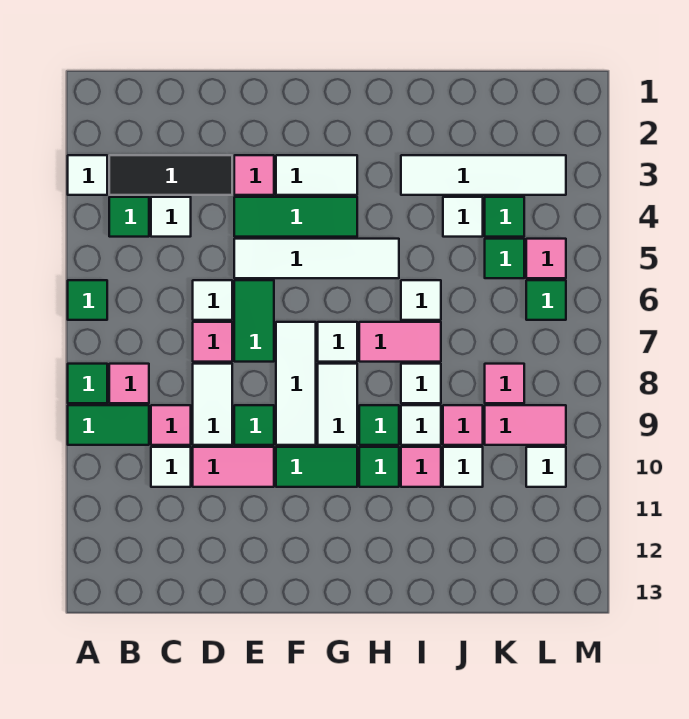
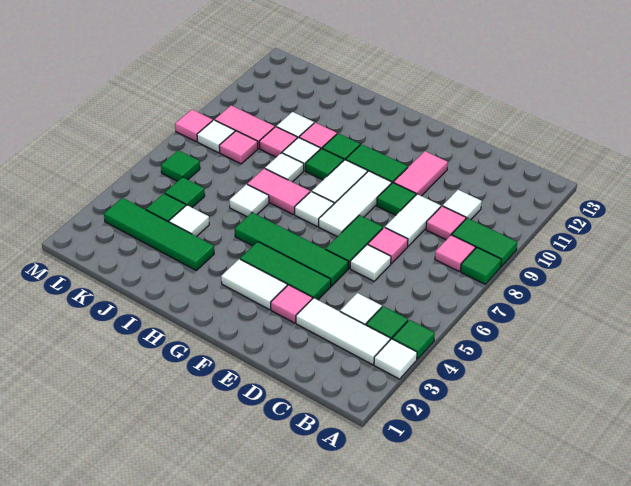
green tile A6 level 1 -> green tile A4 level 1
black tile B3:D3 level 1 -> white tile B3:D3 level 1
pink tile D10:E10 level 1 -> pink tile E10:E11 level 1
white tile E5:H5 level 1 -> green tile E5:H5 level 1
white tile I3:L3 level 1 -> green tile I3:L3 level 1
pink tile L5 level 1 -> pink tile M8 level 1
white tile L10 level 1 -> white tile L8 level 1

